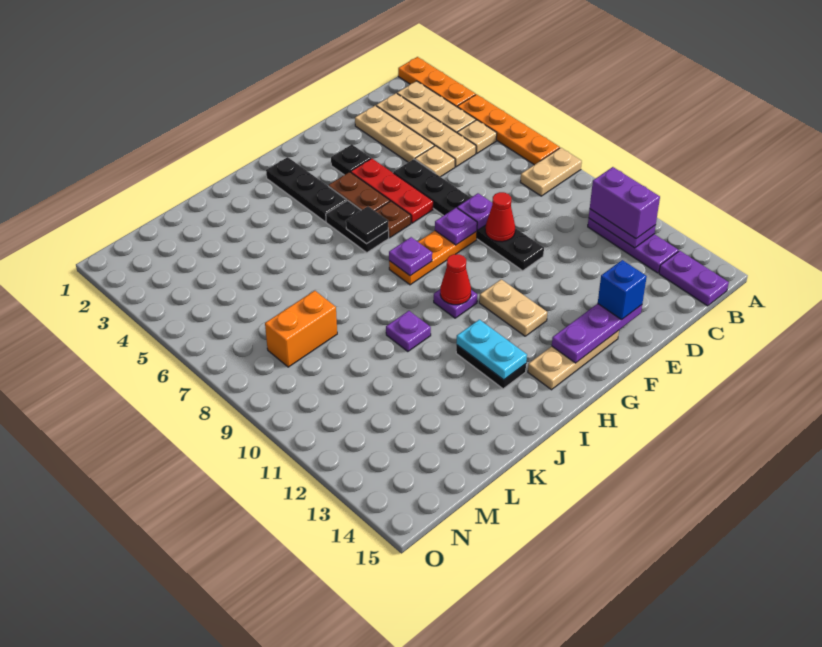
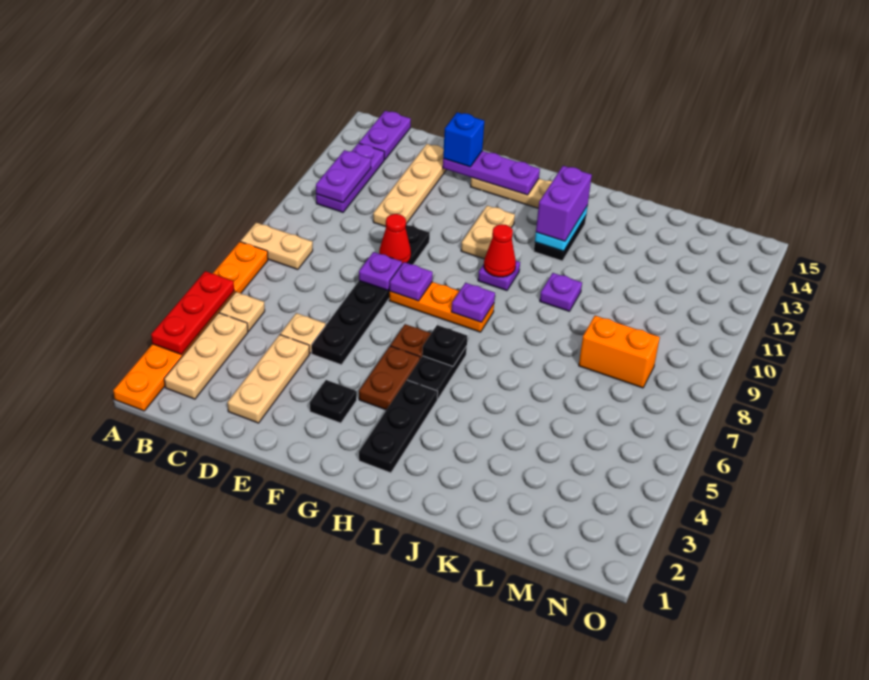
purple brick B11:B12 level 3 -> purple brick I12:I13 level 3
tan plate C2:C5 level 1 -> tan plate D11:D14 level 1
red plate F4:F6 level 1 -> red plate A3:A5 level 2
black tile H6 level 2 -> black plate H6 level 2

